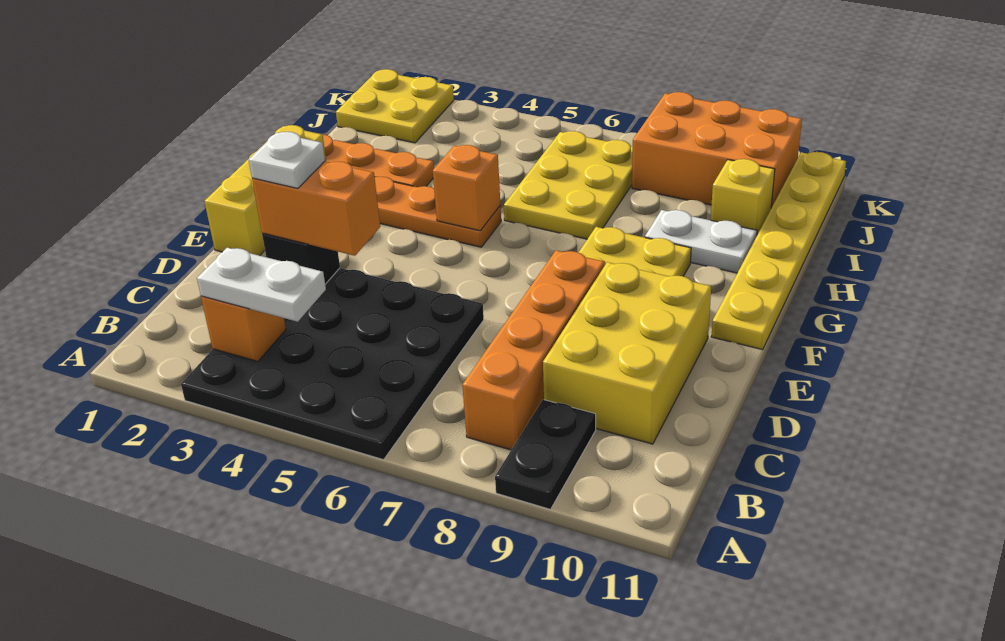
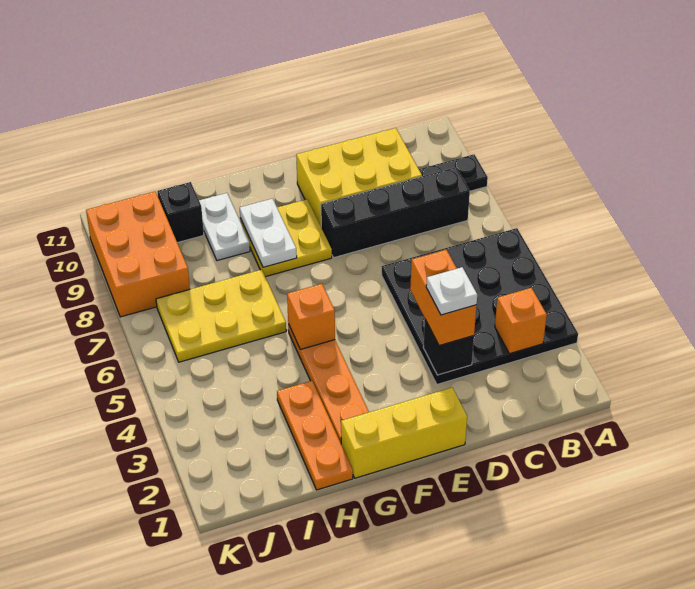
white plate B3:B4 level 3 -> white plate G8:G9 level 2
orange brick B8:E8 level 1 -> black brick B8:E8 level 1
yellow plate F11:K11 level 1 -> none
yellow brick I10 level 1 -> black brick I10 level 1
yellow plate J1:K2 level 1 -> none

